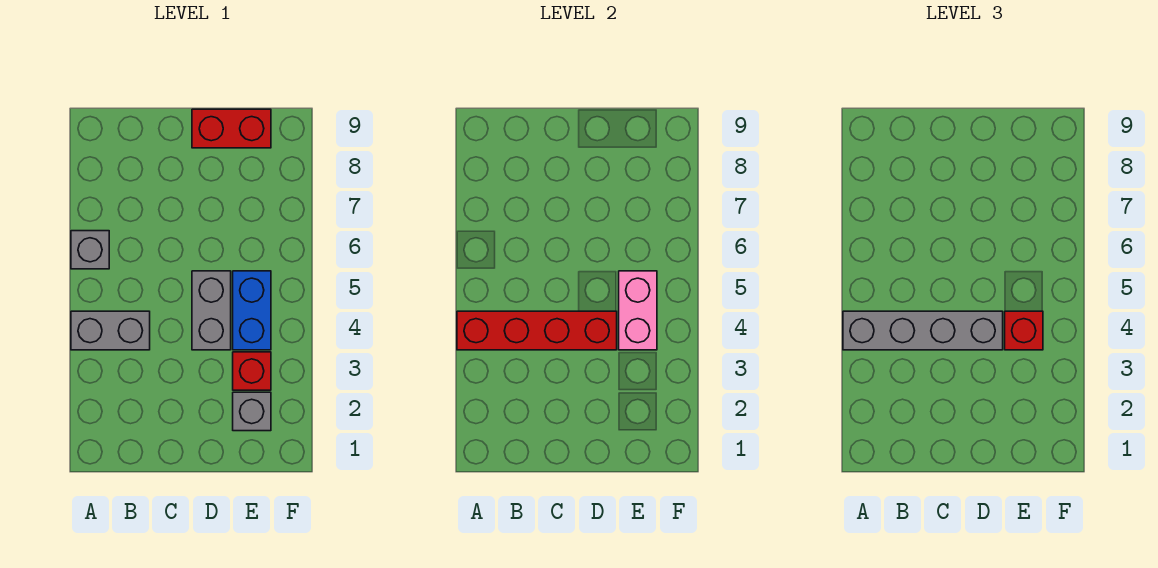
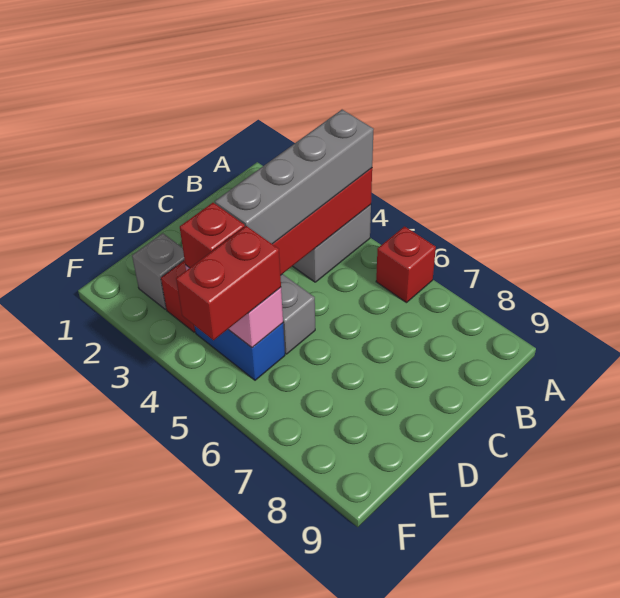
grey brick A6 level 1 -> red brick A6 level 1
red brick D9:E9 level 1 -> red brick E5:F5 level 3

